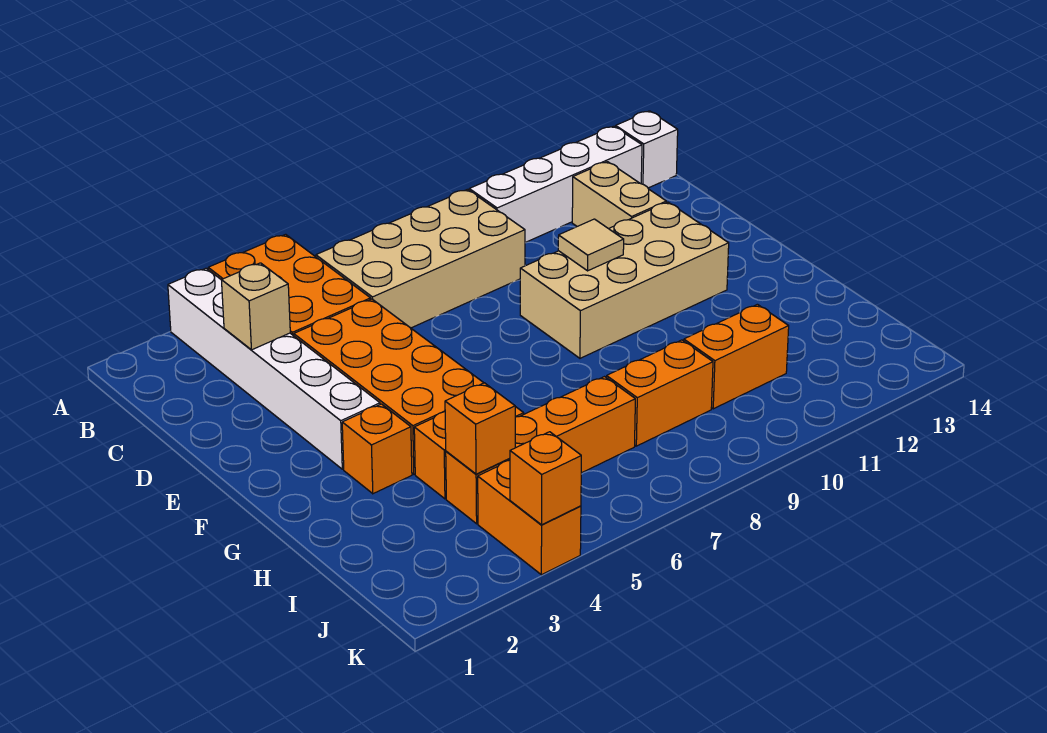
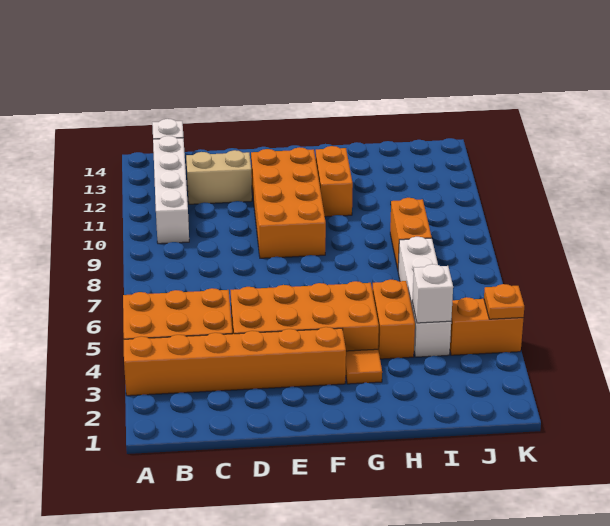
white brick A3:F3 level 1 -> orange brick A3:F3 level 1
tan brick B6:C9 level 1 -> none
tan brick C3 level 2 -> none
tan brick E9:F12 level 1 -> orange brick E9:F12 level 1
tan tile E10 level 2 -> none
orange brick G3 level 1 -> orange tile G3 level 1
orange brick I4:I7 level 1 -> white brick I4:I7 level 1
orange brick I4 level 2 -> white brick I4 level 2
orange brick I10:I11 level 1 -> orange brick G11:G12 level 1
orange brick K4 level 2 -> orange plate K4 level 2

